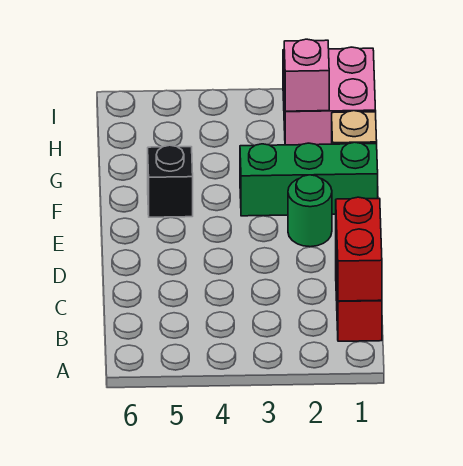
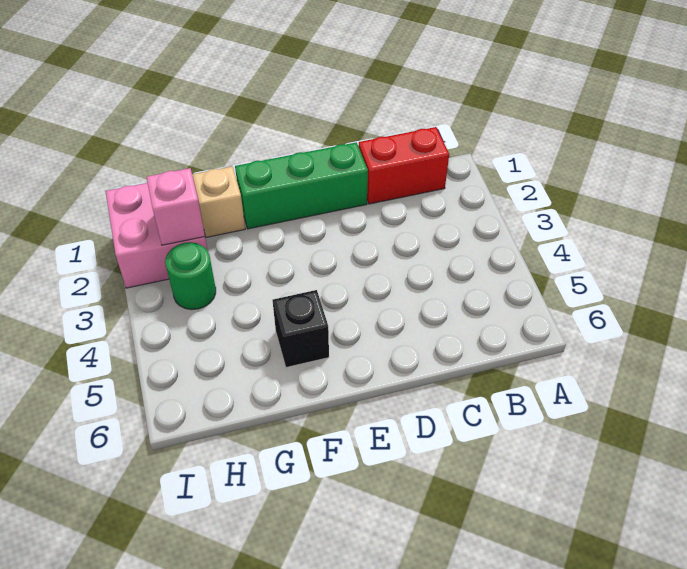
red brick B1:C1 level 2 -> none
green round brick E2 level 1 -> green round brick H3 level 1
green brick F1:F3 level 1 -> green brick D1:F1 level 1

